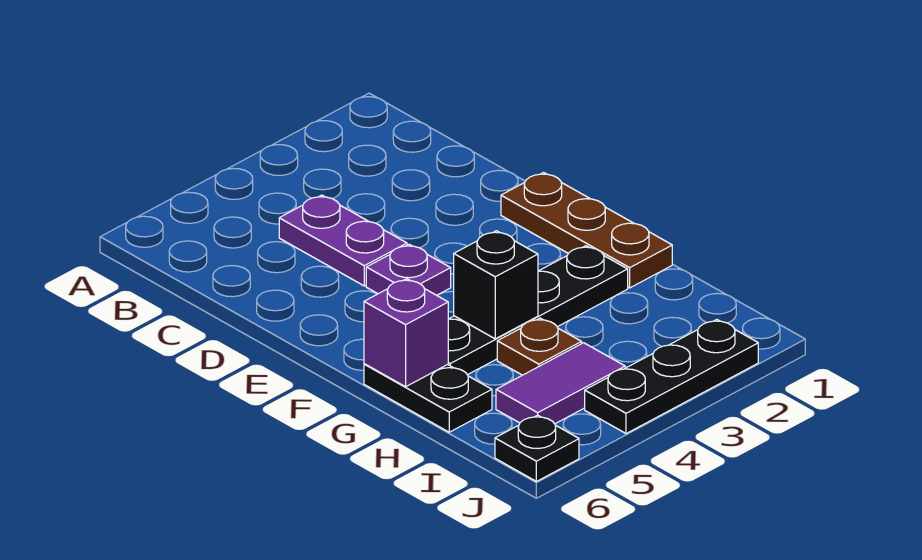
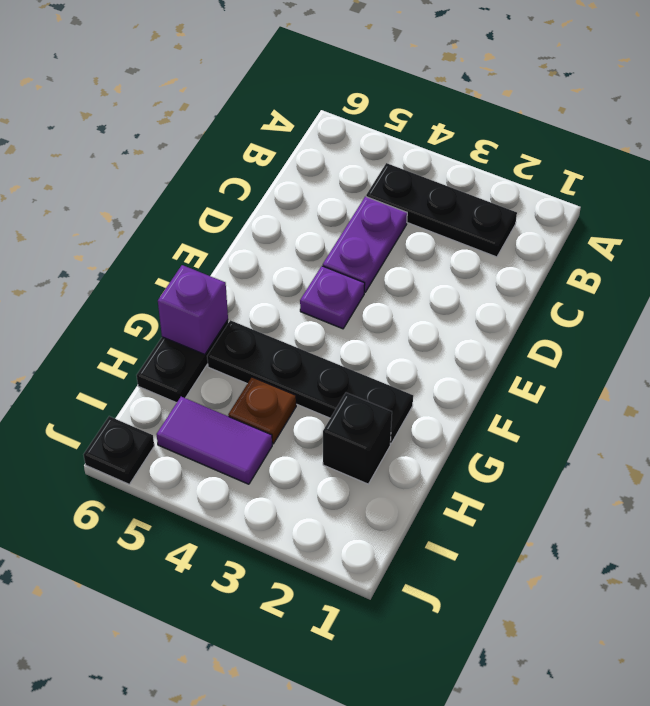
brown plate E1:G1 level 1 -> none
black brick G4 level 2 -> black brick H2 level 1
black plate J2:J4 level 1 -> black plate B2:B4 level 1

